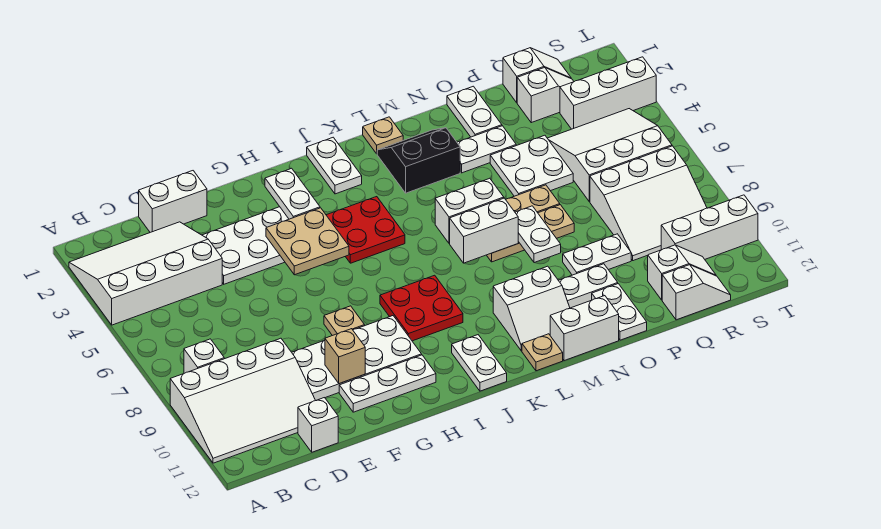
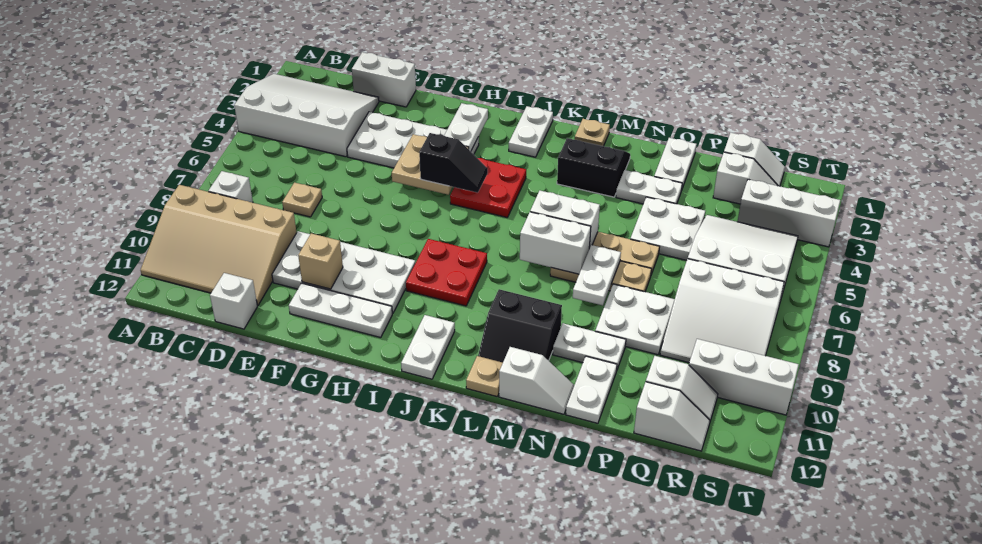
white slope A9:D11 level 1 top 9 -> tan slope A9:D11 level 1 top 9
tan plate G8 level 1 -> tan plate D7 level 1
none -> black slope H5:I5 level 3 top H
white slope L10:M11 level 1 top 10 -> black slope L10:M11 level 1 top 10
white brick M12:N12 level 1 -> white slope M12:N12 level 1 top M
white plate O9:P9 level 1 -> white plate O8:P9 level 1

